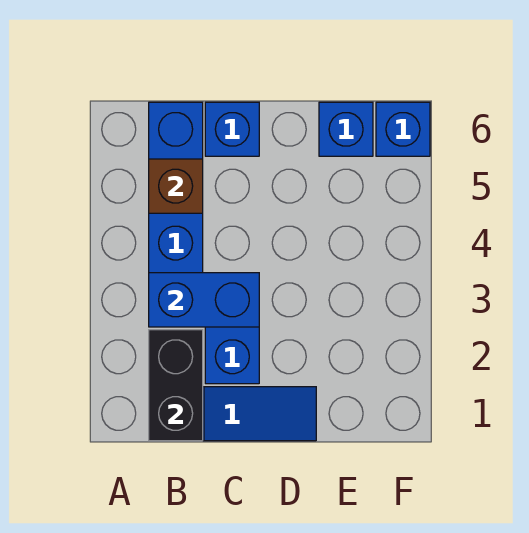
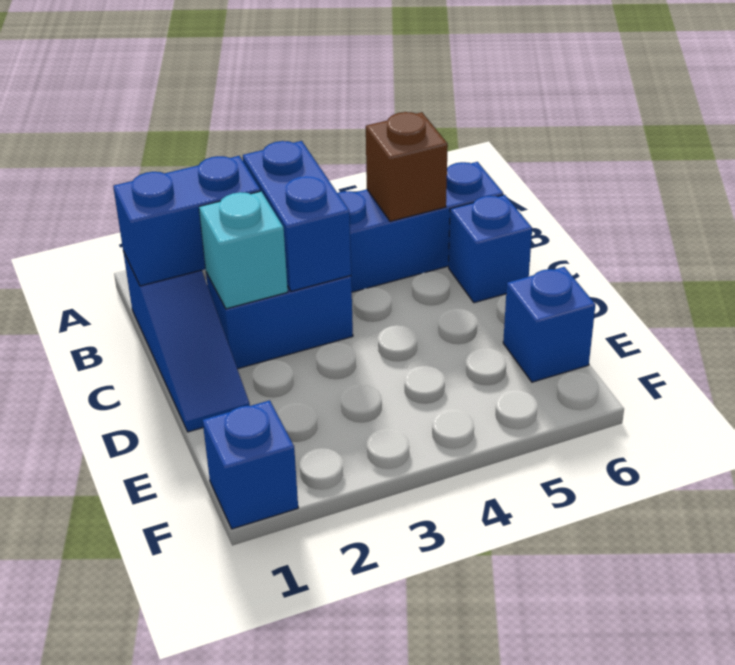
black brick B1:B2 level 2 -> blue brick B1:B2 level 2
none -> cyan brick C2 level 2
blue brick F6 level 1 -> blue brick F1 level 1

